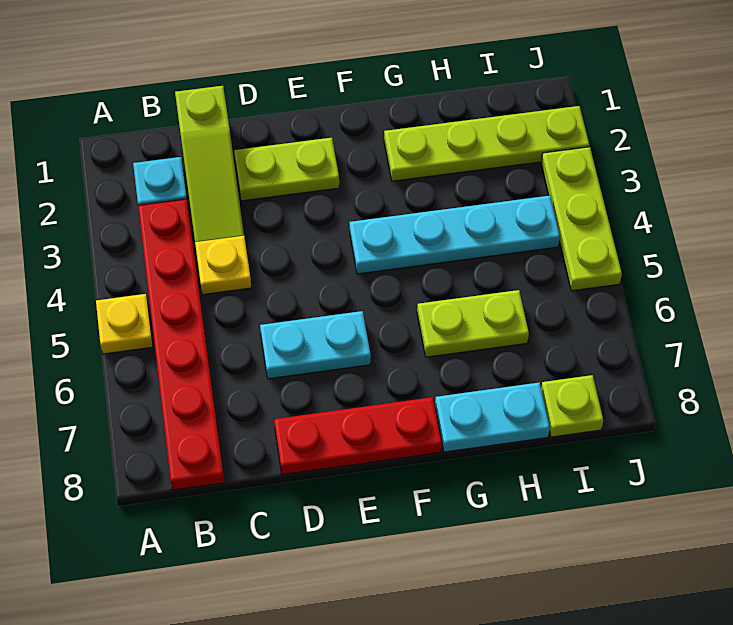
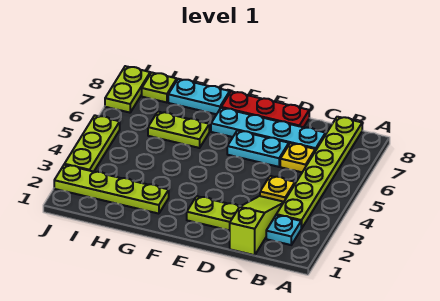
yellow plate A5 level 1 -> yellow plate C6 level 1
red plate B3:B8 level 1 -> lime plate B3:B8 level 1
cyan plate F4:I4 level 1 -> cyan plate C7:F7 level 1
none -> lime plate J7:J8 level 1

